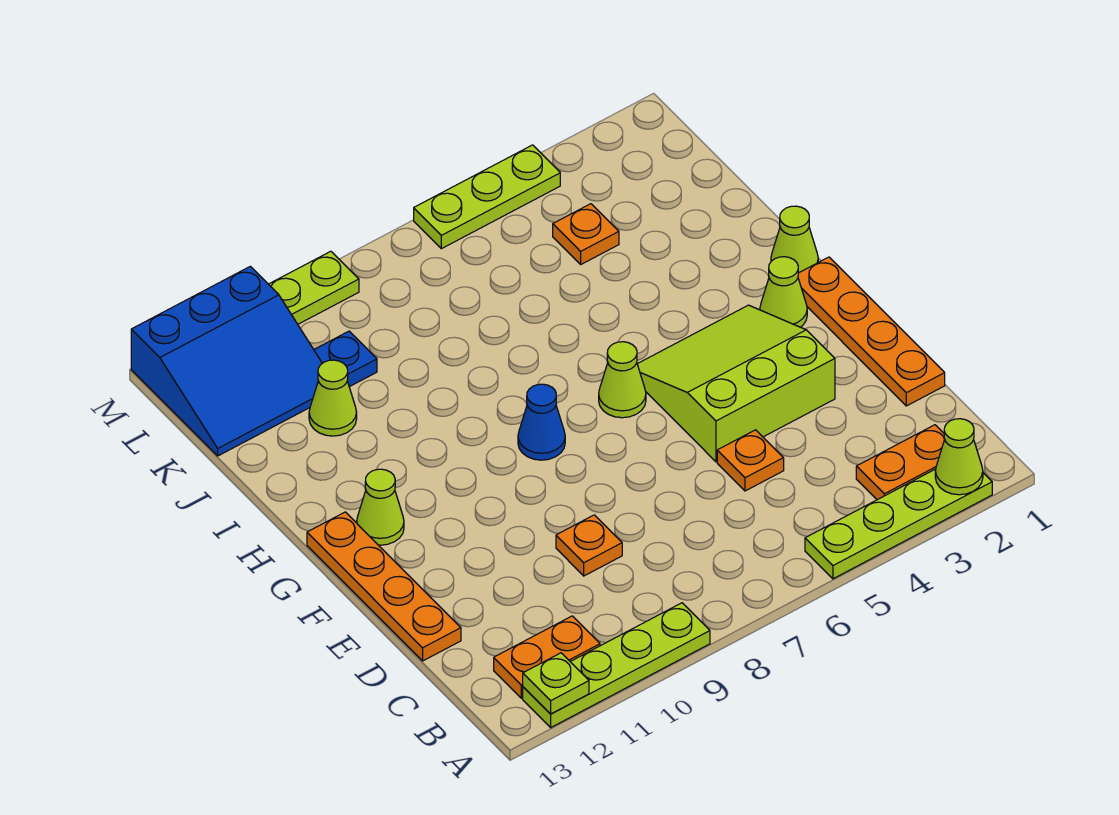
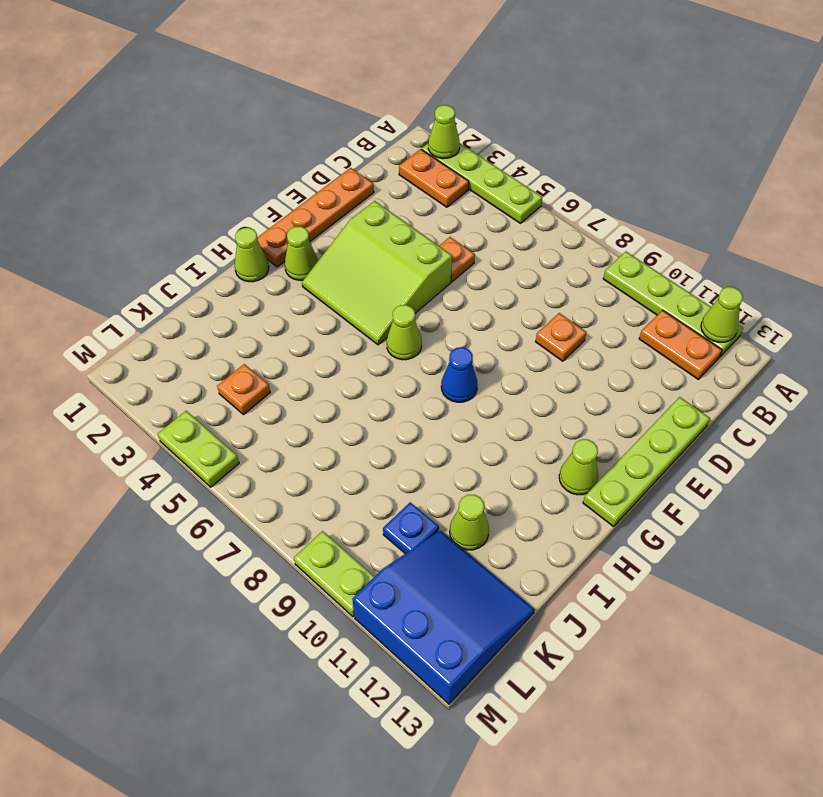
lime plate A12 level 2 -> lime cone A12 level 2
orange plate D13:G13 level 1 -> lime plate D13:G13 level 1
lime plate M4:M6 level 1 -> lime plate M4:M5 level 1

